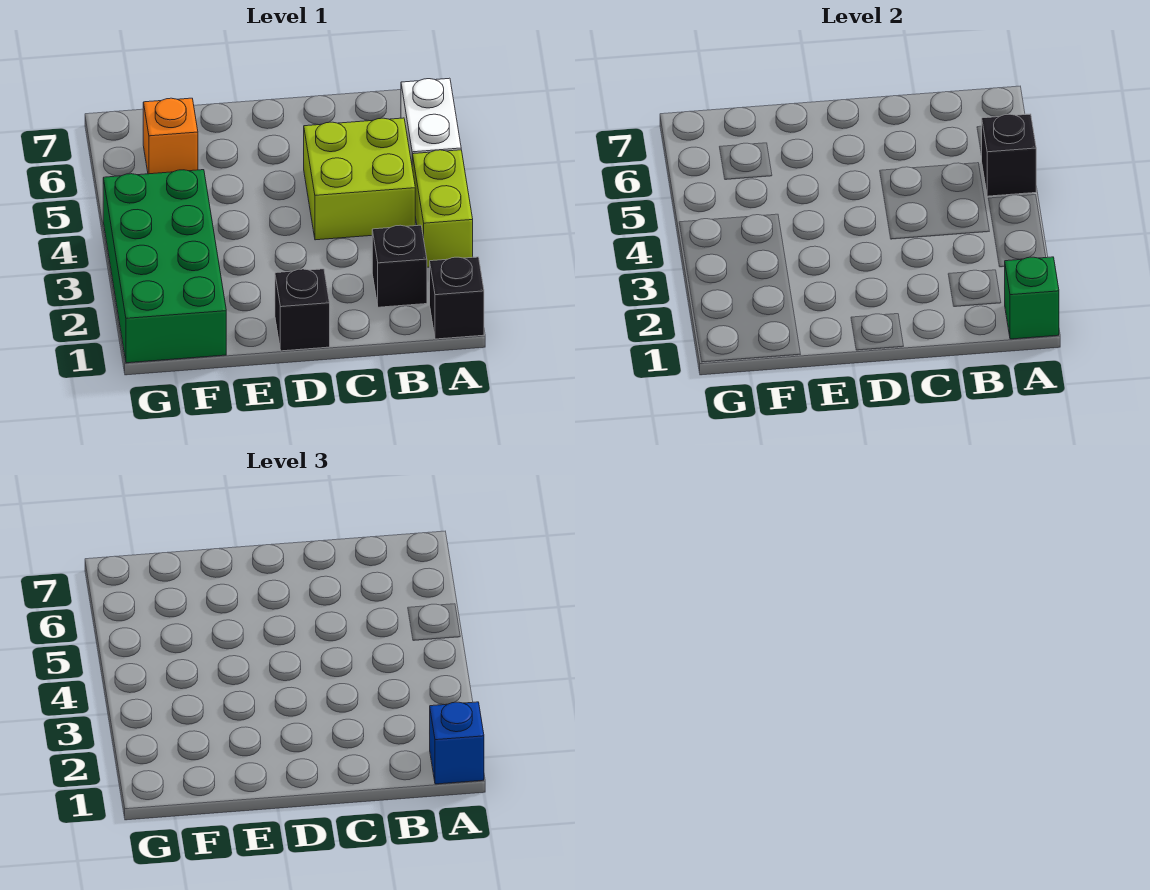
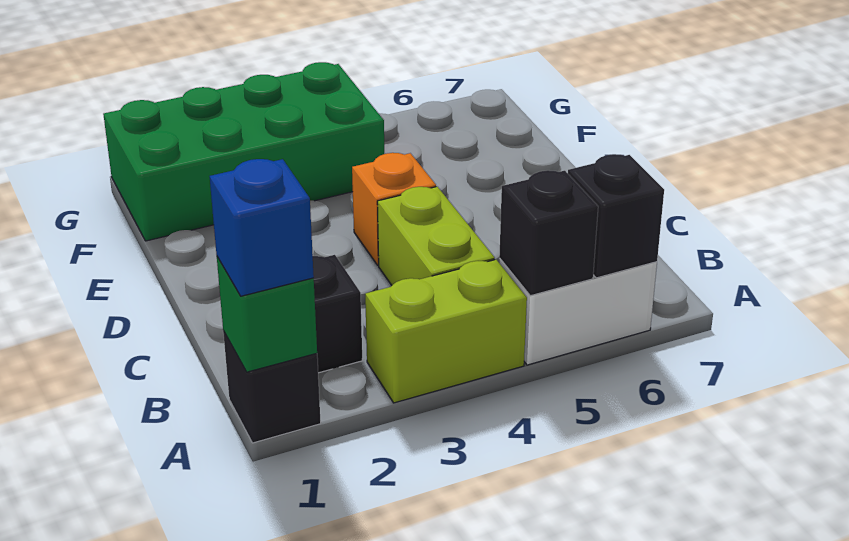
lime brick B4:C5 level 1 -> lime brick B4:C4 level 1
black brick D1 level 1 -> black brick A6 level 2
orange brick F6 level 1 -> orange brick D4 level 1

